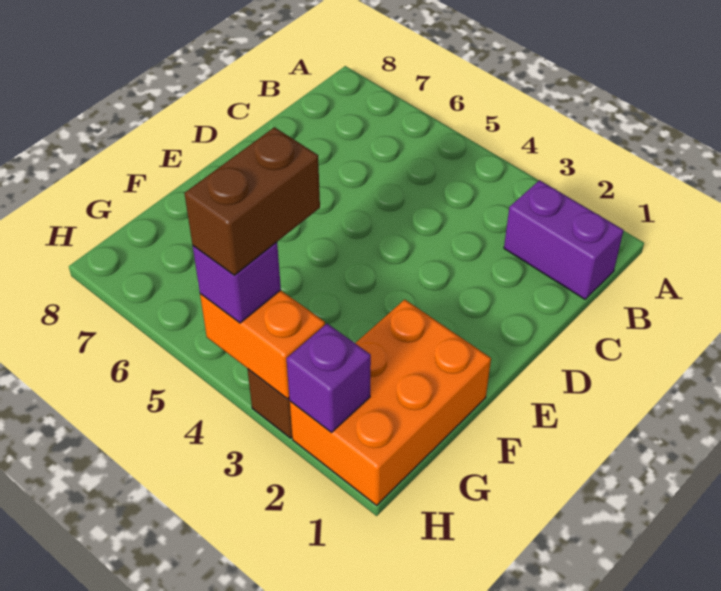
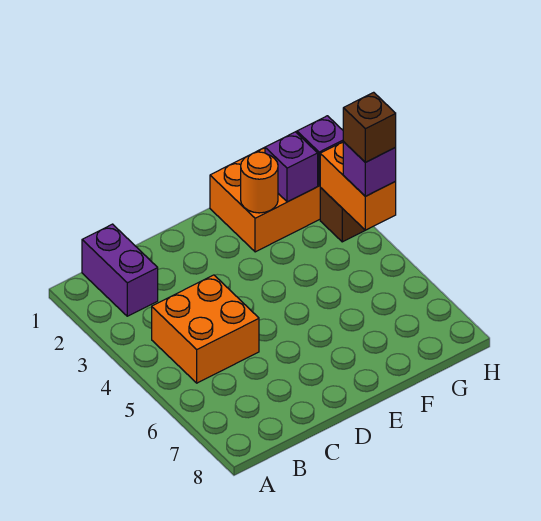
none -> orange brick B4:C5 level 1
none -> orange round brick F2 level 2
none -> purple brick G2 level 2
brown brick G4:H4 level 4 -> brown brick H4 level 4

